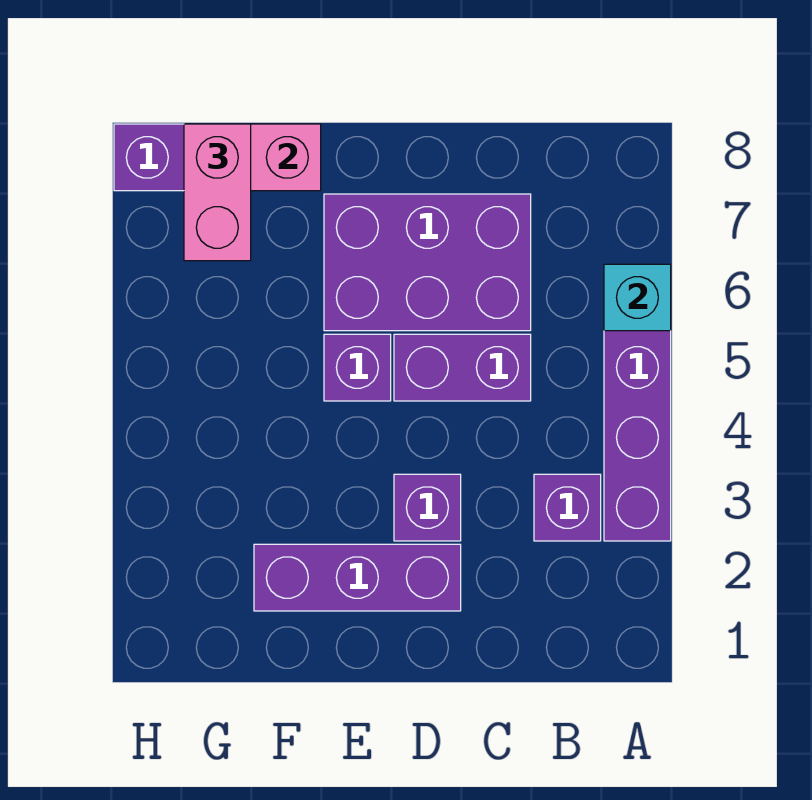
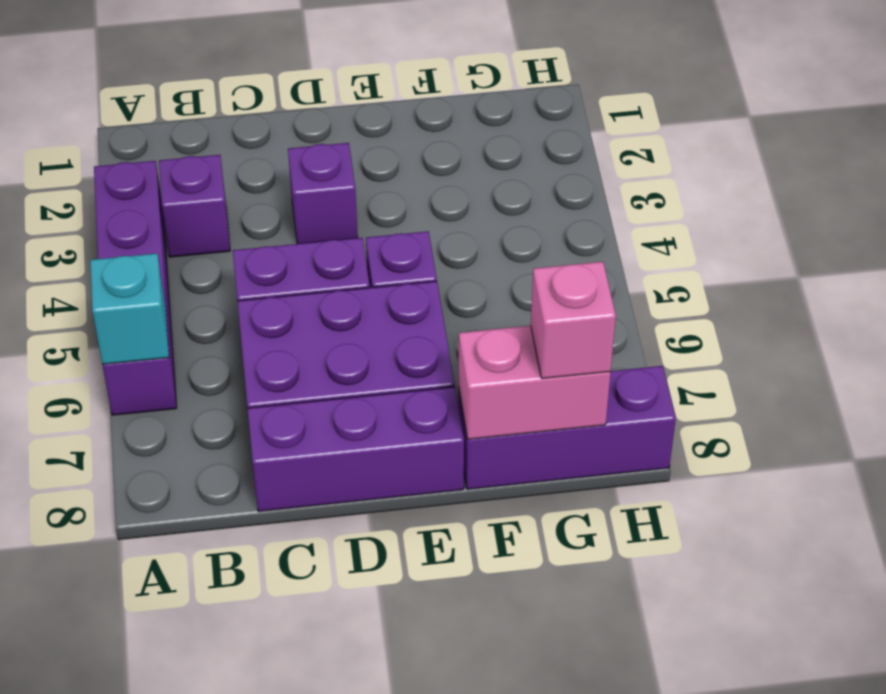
purple brick D2:F2 level 1 -> purple brick C8:E8 level 1
pink brick G7:G8 level 3 -> pink brick G8 level 3

